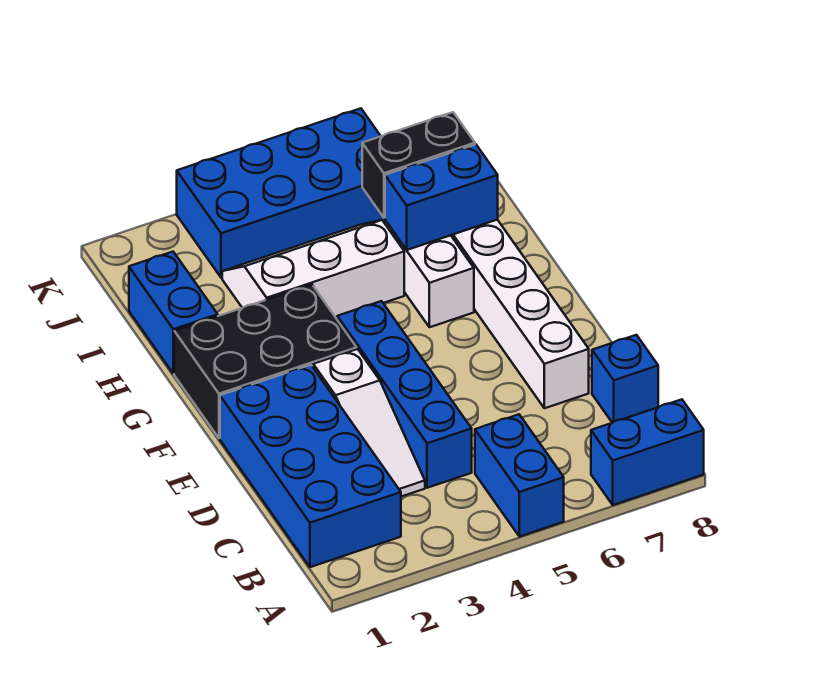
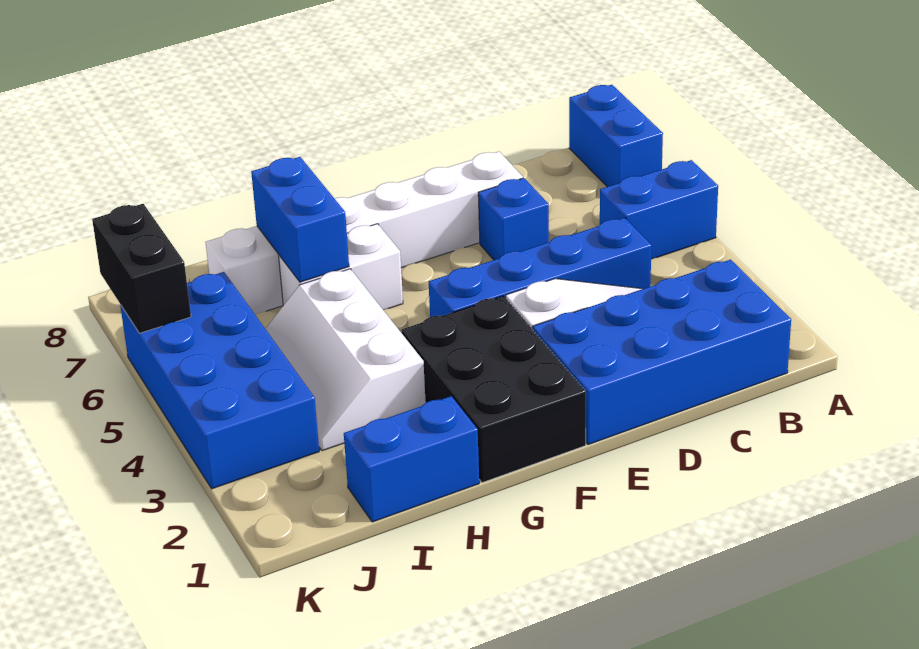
blue brick C8 level 1 -> blue brick D6 level 1
black brick I6:I7 level 2 -> black brick K6:K7 level 2

